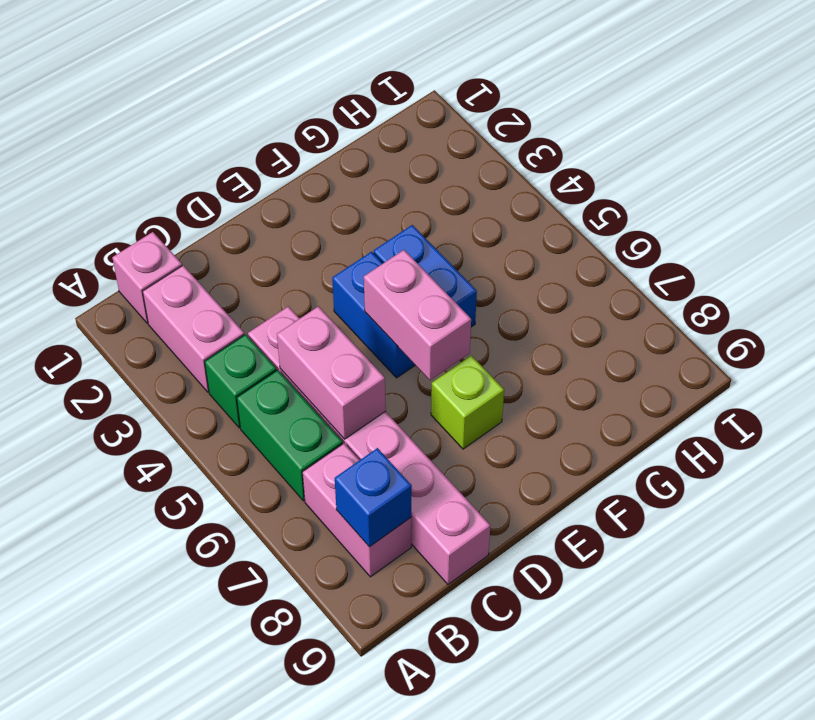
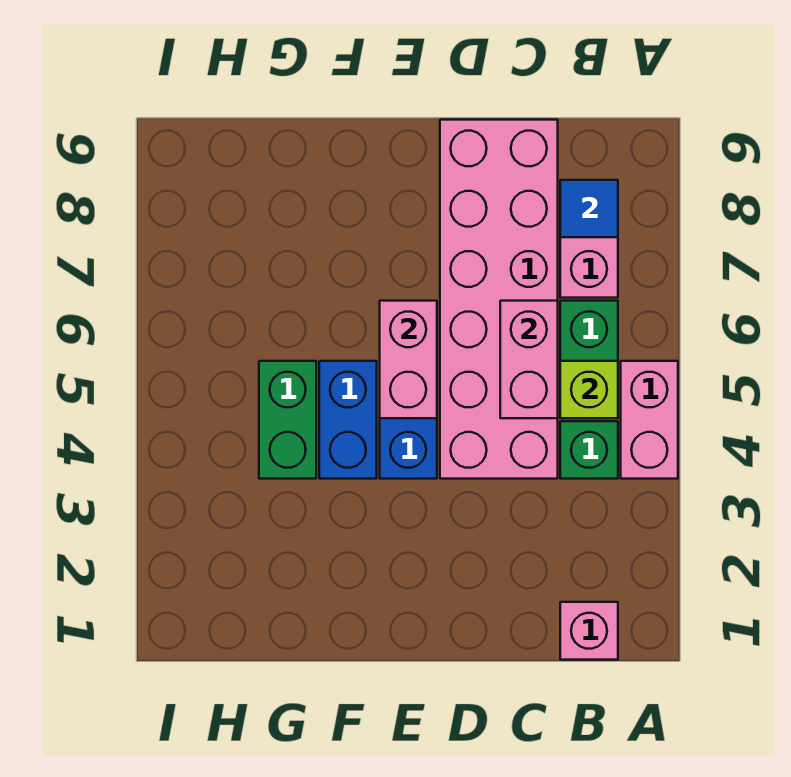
pink brick B2:B3 level 1 -> pink brick A4:A5 level 1
blue brick B8 level 2 -> blue tile B8 level 2
pink brick C4:C9 level 1 -> pink brick C4:D9 level 1
lime brick E7 level 1 -> lime brick B5 level 2
none -> green brick G4:G5 level 1

